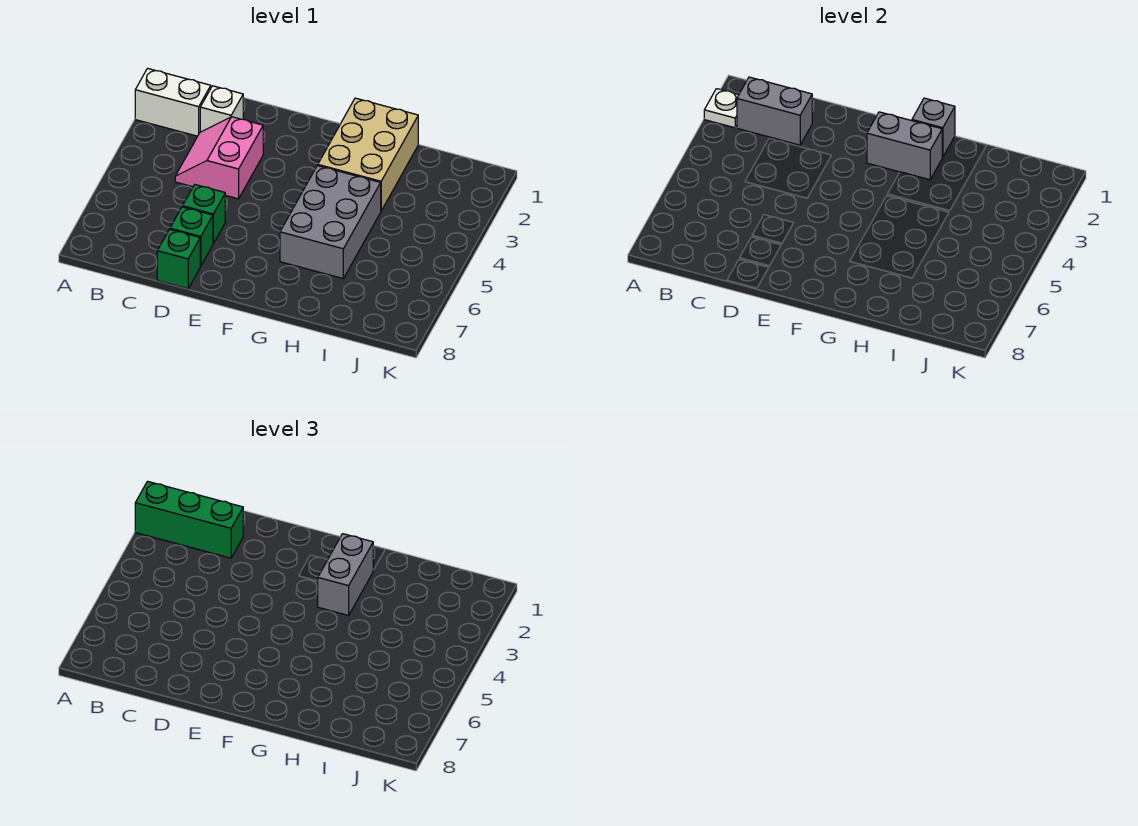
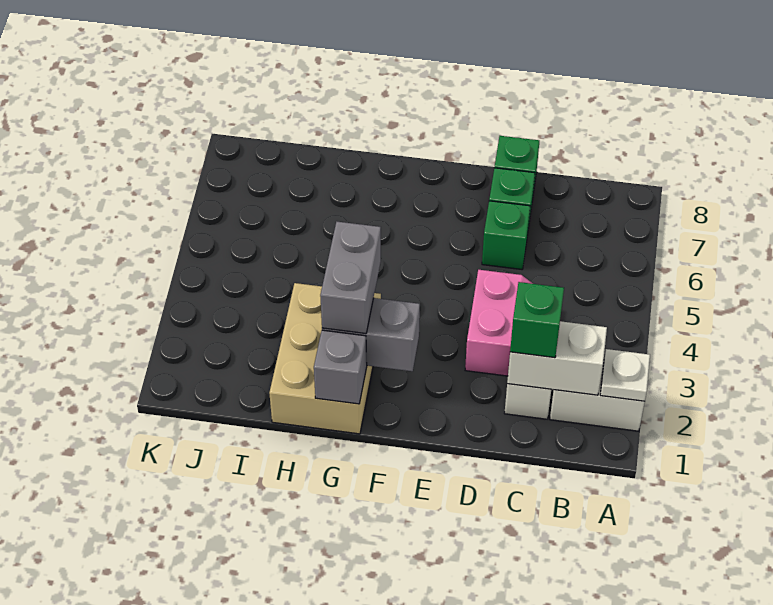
green brick A2:C2 level 3 -> green brick C2 level 3
grey brick B2:C2 level 2 -> white brick B2:C2 level 2
grey brick G4:H6 level 1 -> none

